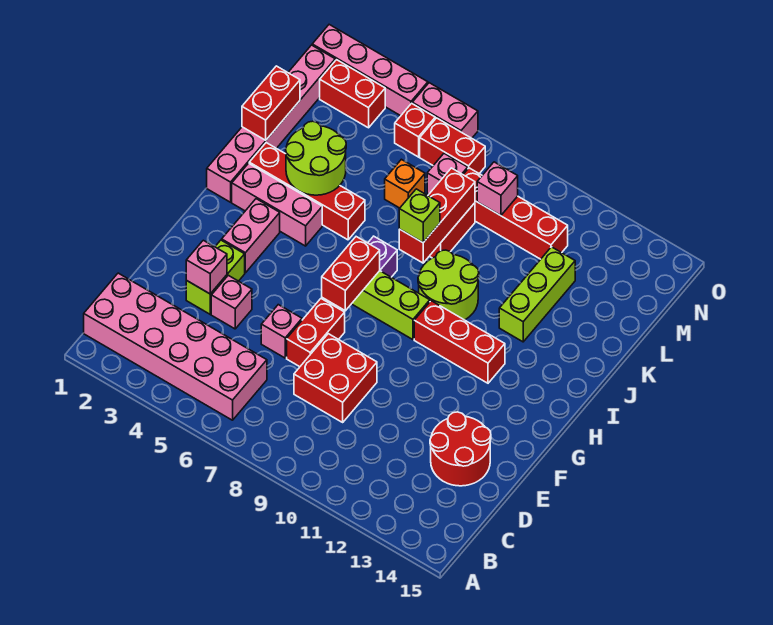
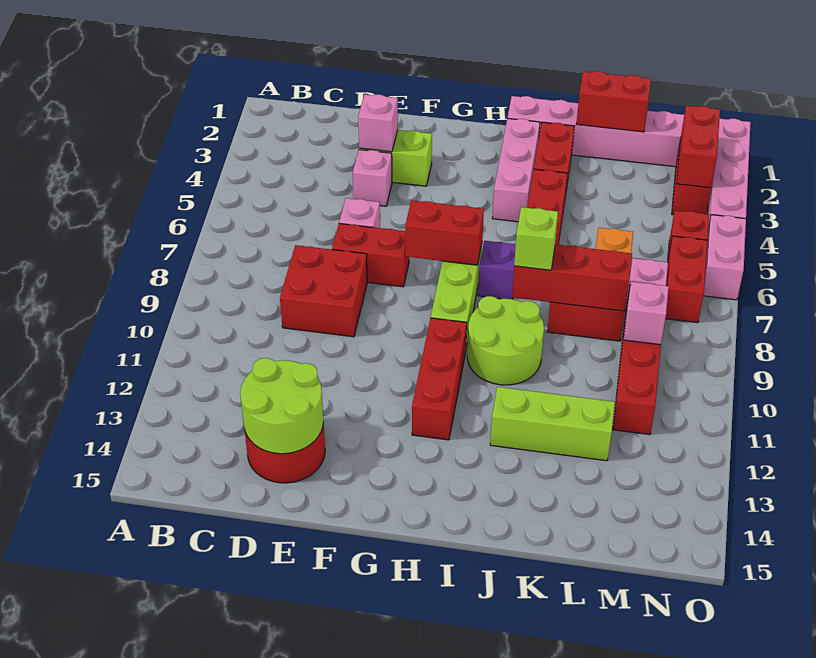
pink brick B1:C6 level 1 -> none
pink brick G3:H3 level 1 -> none
lime round brick J3:K4 level 2 -> lime round brick D13:E14 level 2
none -> red brick N2:N3 level 2

